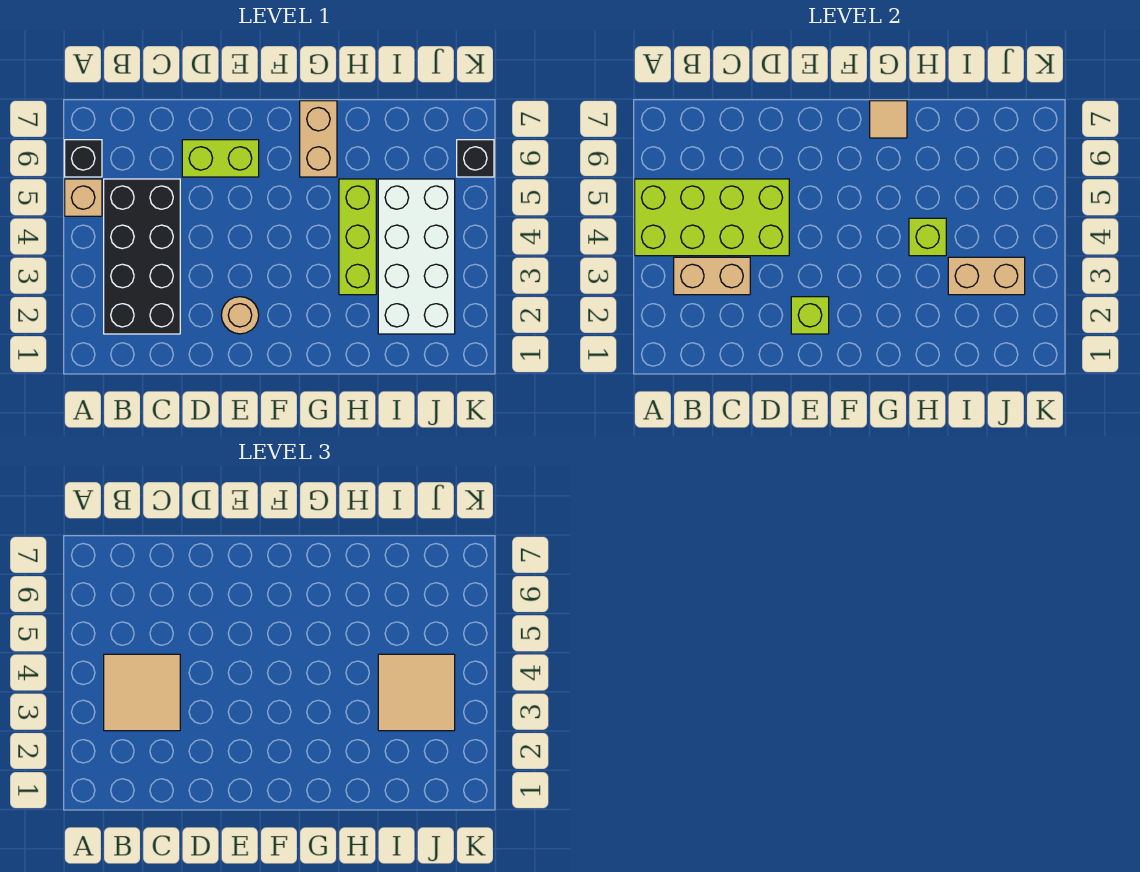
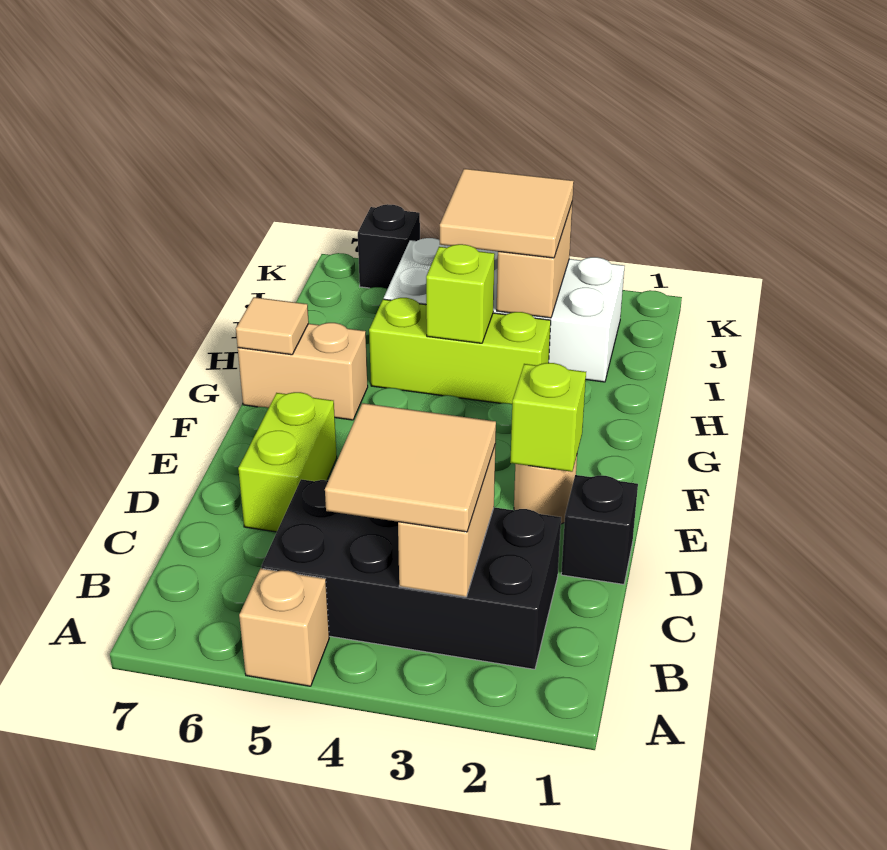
lime brick A4:D5 level 2 -> none
black brick A6 level 1 -> black brick D1 level 1

